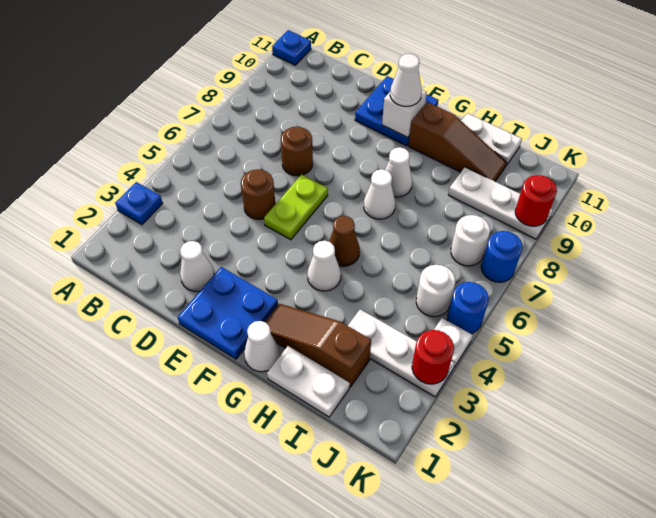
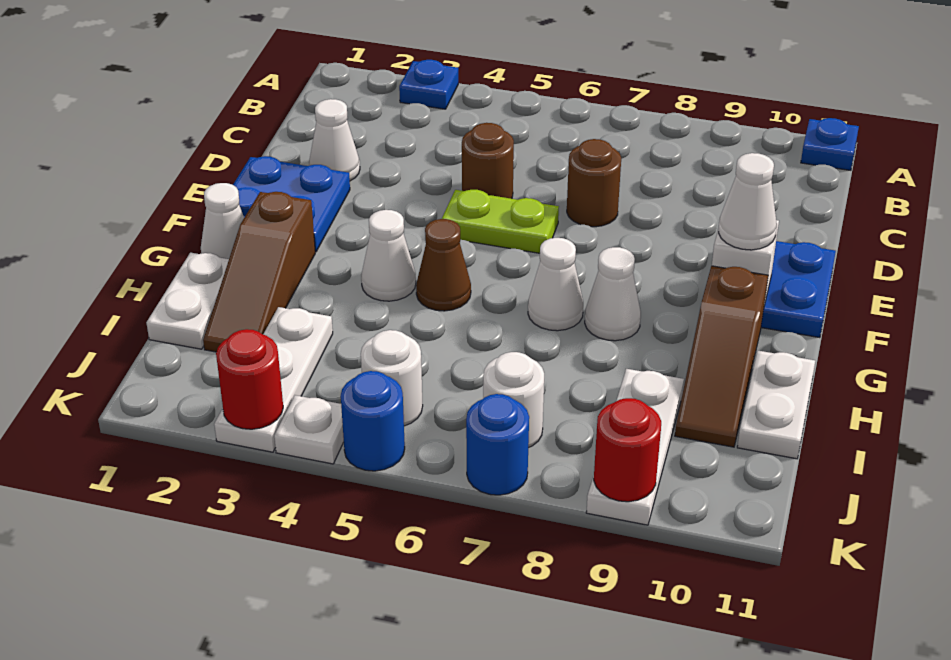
brown slope G2:I2 level 1 top I -> brown slope G2:I2 level 1 top G

